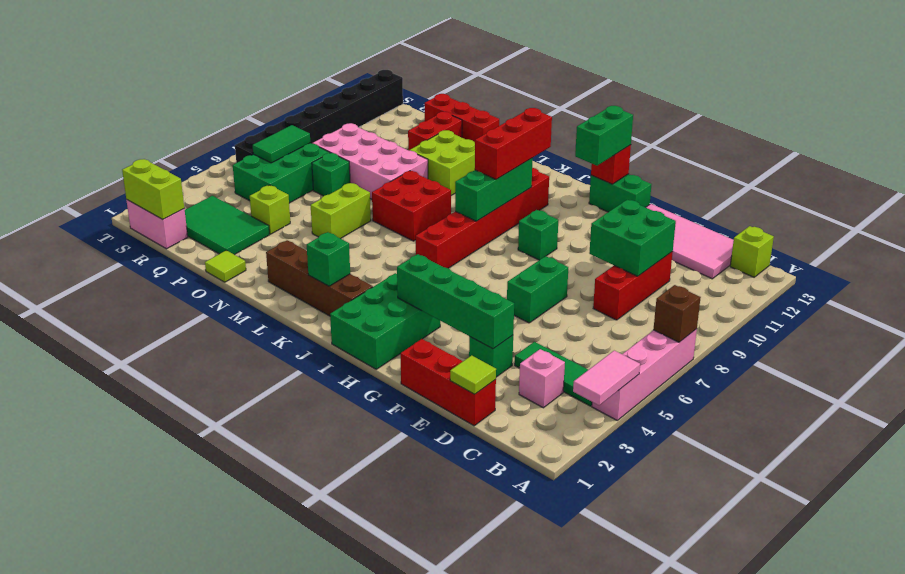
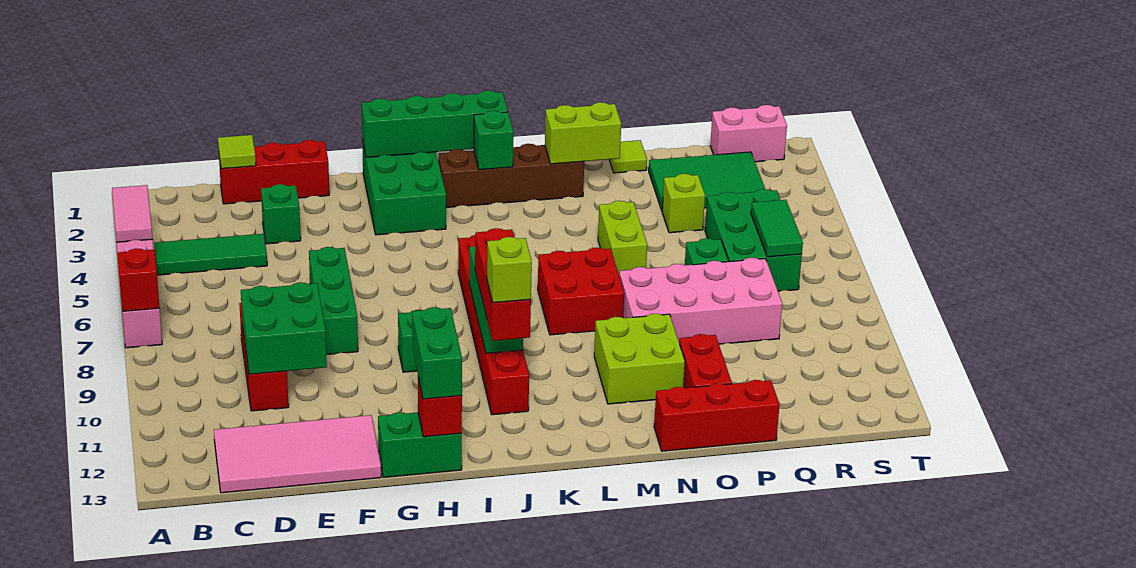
brown brick A7 level 2 -> red brick A7 level 2
lime brick B13 level 1 -> lime brick J11 level 4
pink brick C3 level 1 -> none
green brick E3:H3 level 2 -> green brick H1:K1 level 2
green brick F6:F7 level 1 -> green brick F6:F8 level 1
lime brick R1:S1 level 2 -> lime brick M2:N2 level 2
black brick S6:S13 level 1 -> none

